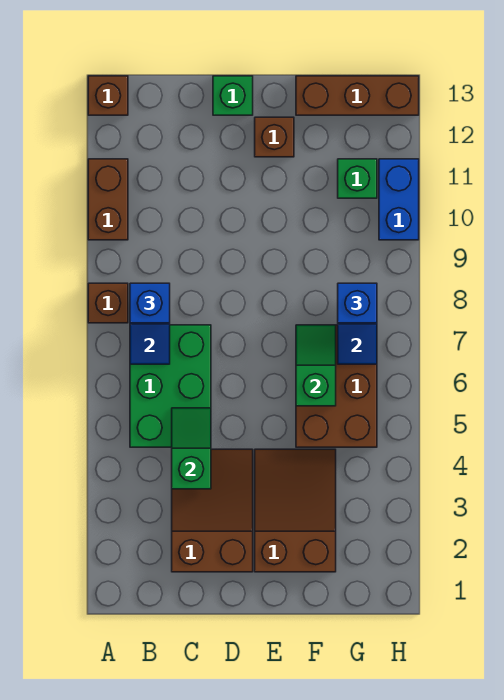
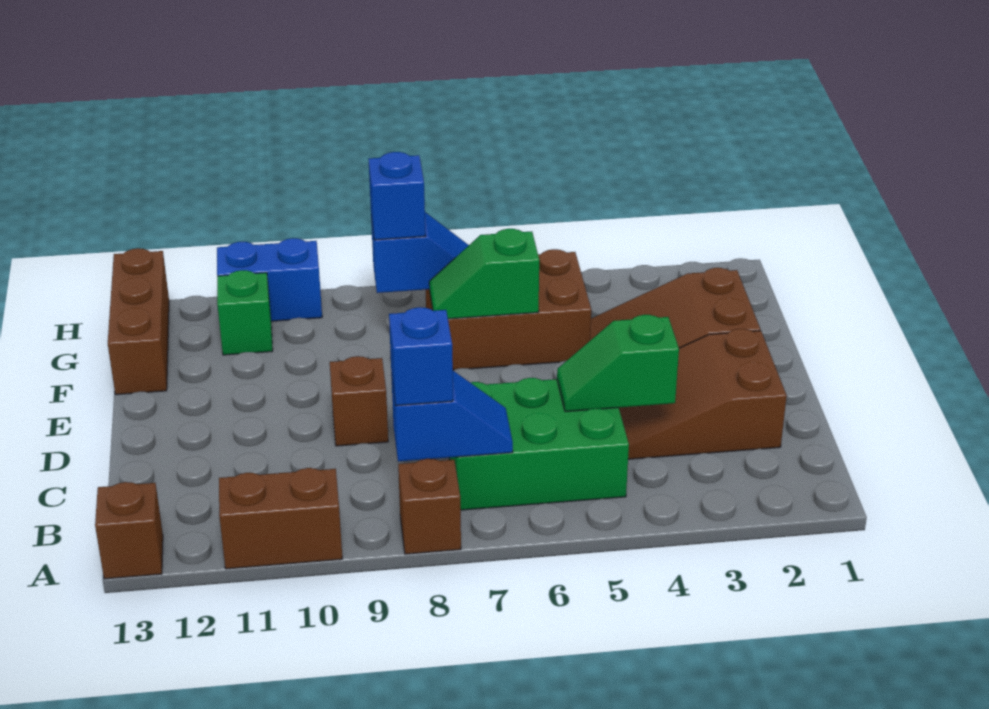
green brick D13 level 1 -> none
brown brick E12 level 1 -> brown brick D9 level 1

